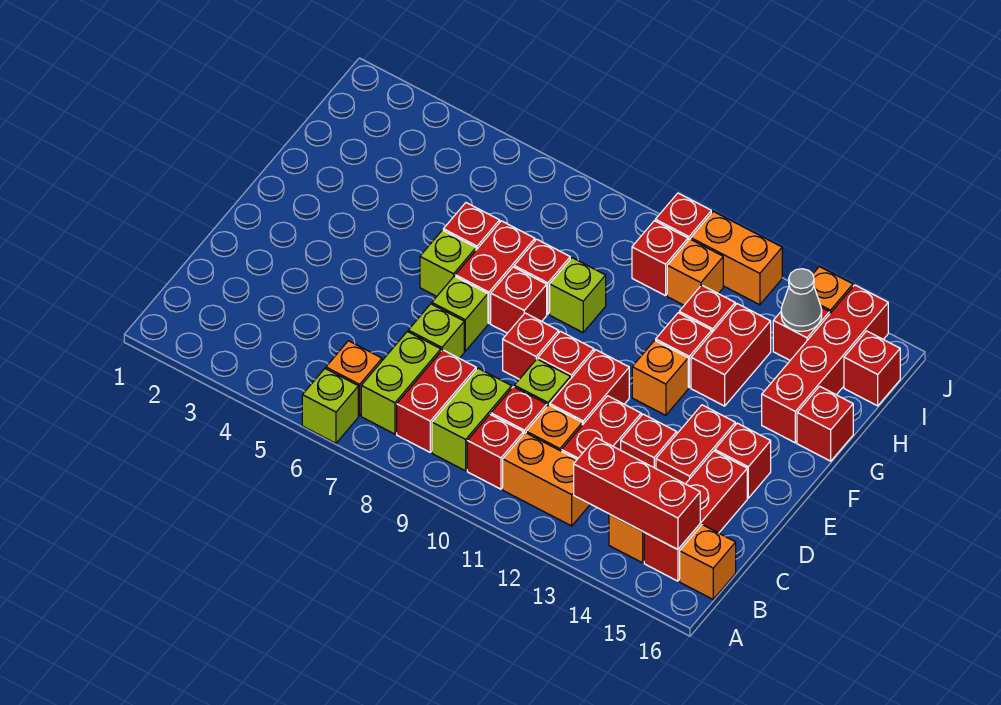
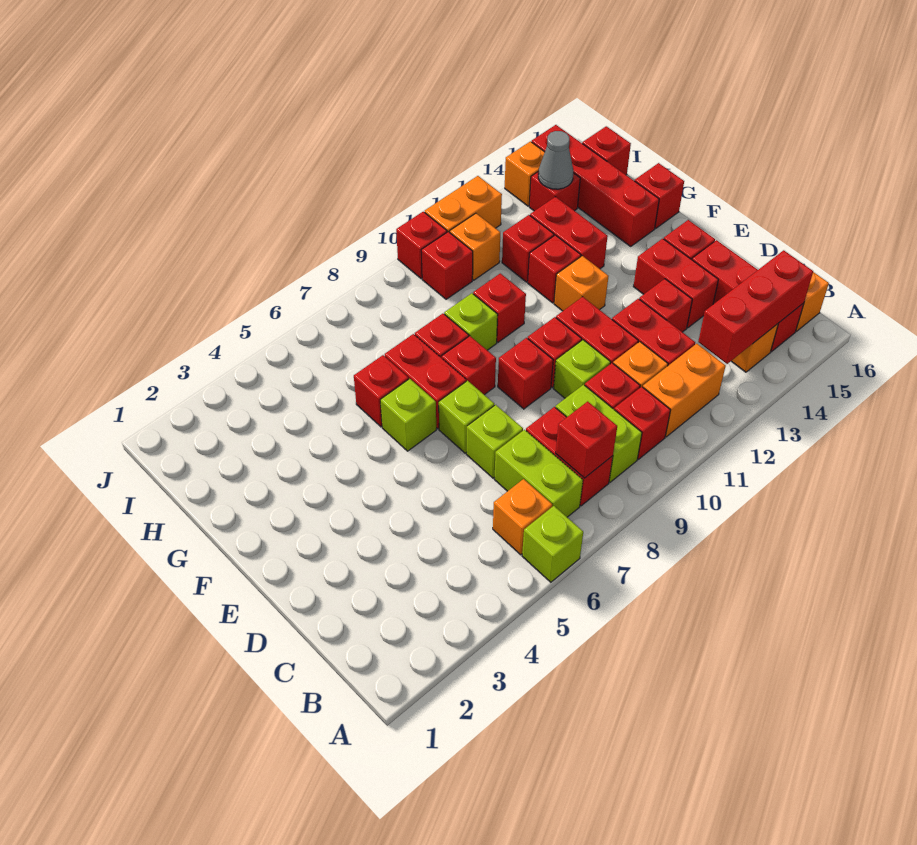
none -> red brick B8 level 2
none -> red brick G10 level 1

